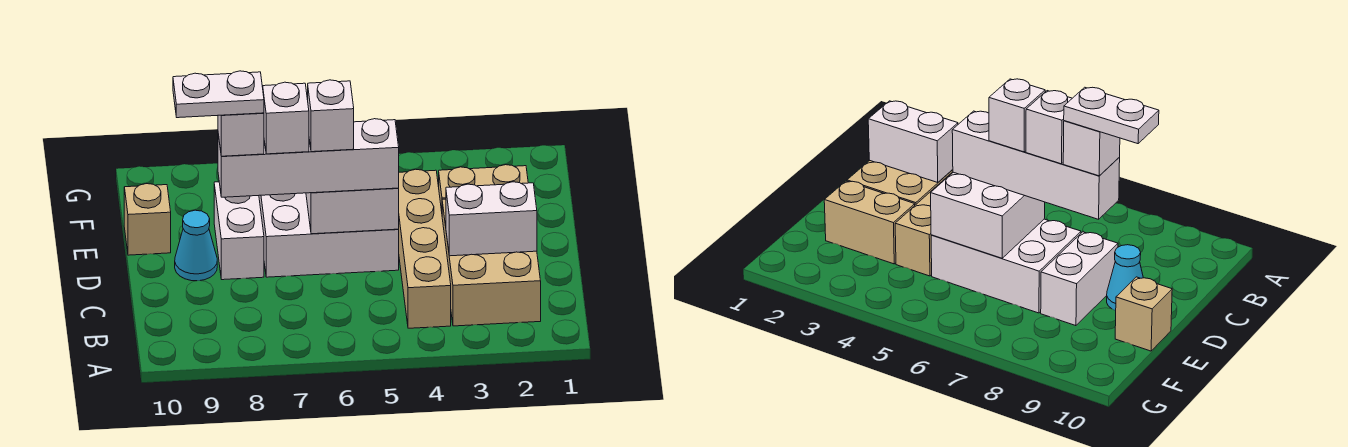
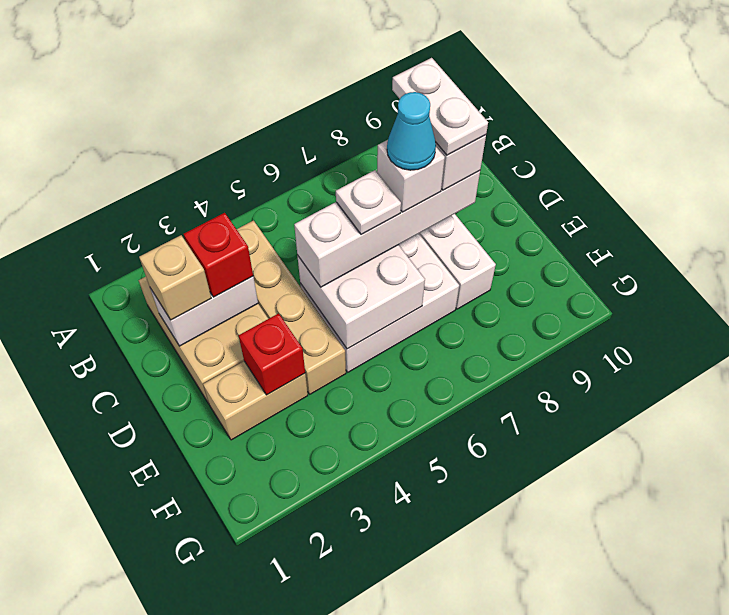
none -> red brick C3 level 3
white brick D6 level 4 -> white plate D6 level 4
white plate D8:D9 level 5 -> white plate C8:D8 level 5
cyan cone D9 level 1 -> cyan cone D7 level 5
none -> red brick E3 level 2
tan brick E10 level 1 -> tan brick C2 level 3

